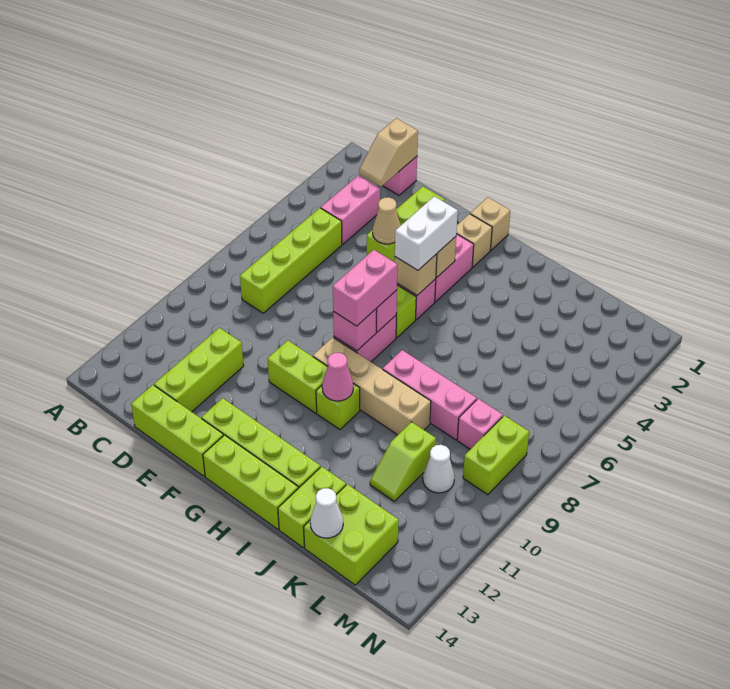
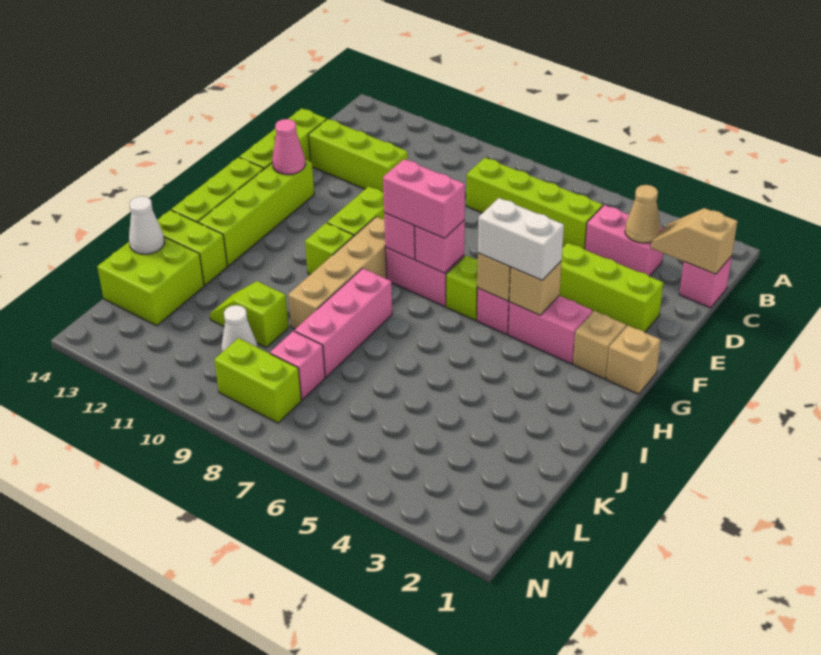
tan cone E4 level 2 -> tan cone C3 level 2
pink cone H10 level 2 -> pink cone F13 level 2

